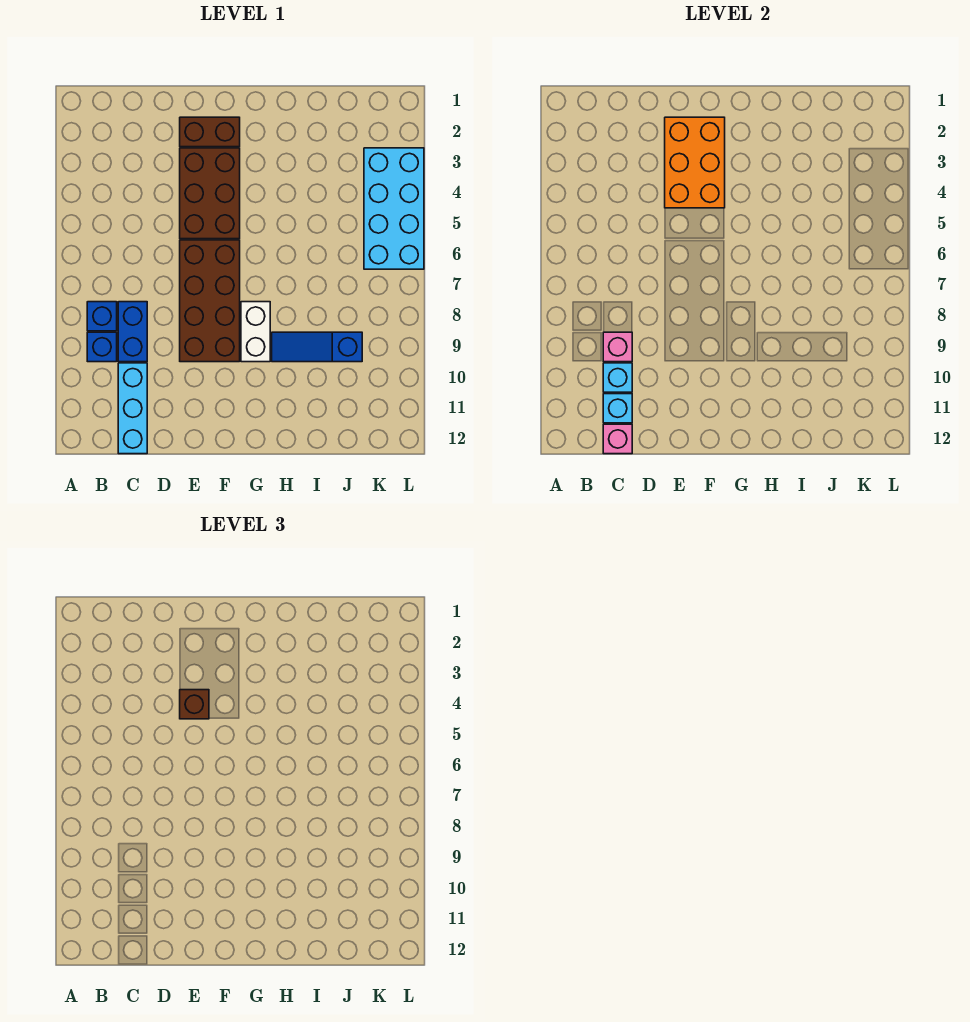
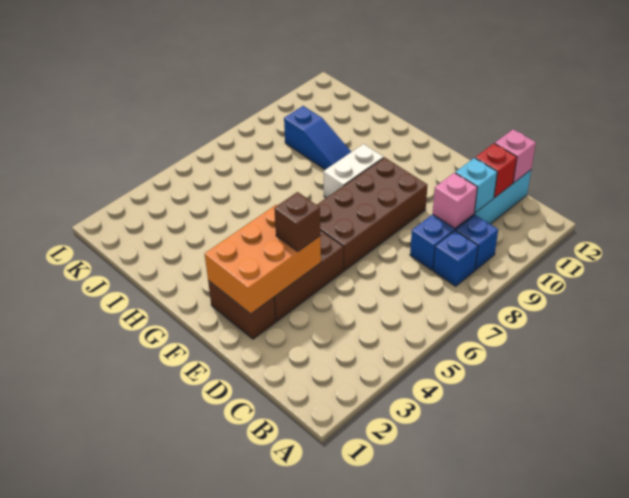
cyan brick C11 level 2 -> red brick C11 level 2
cyan brick K3:L6 level 1 -> none

